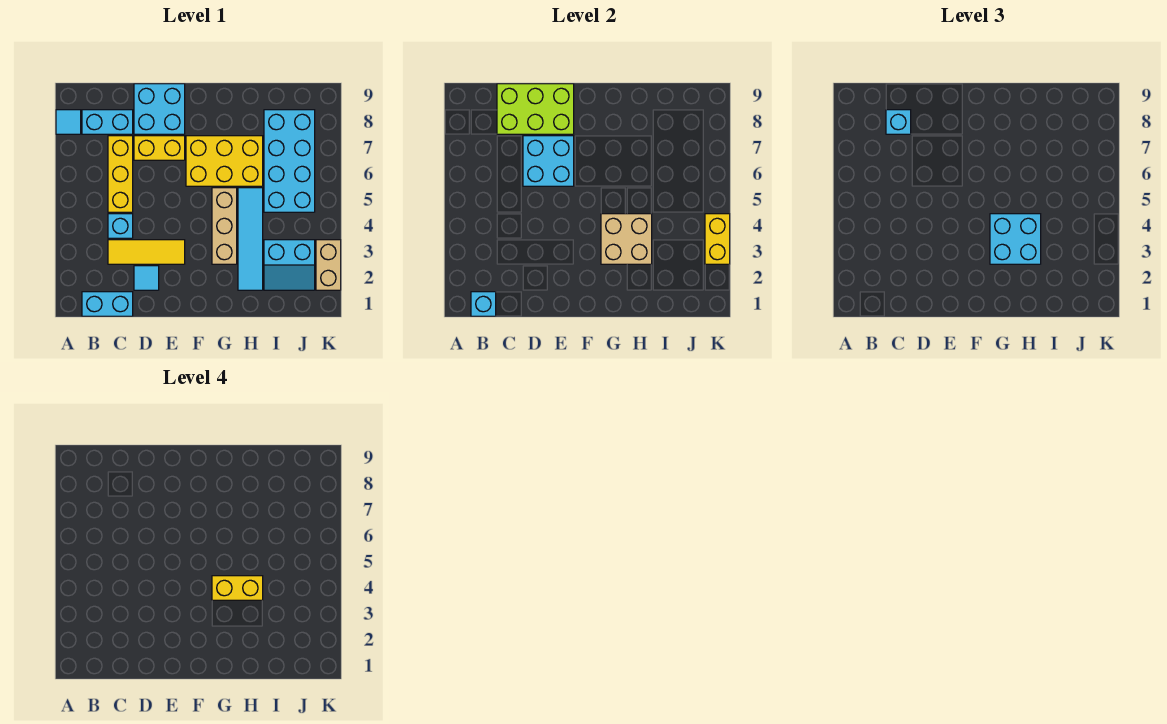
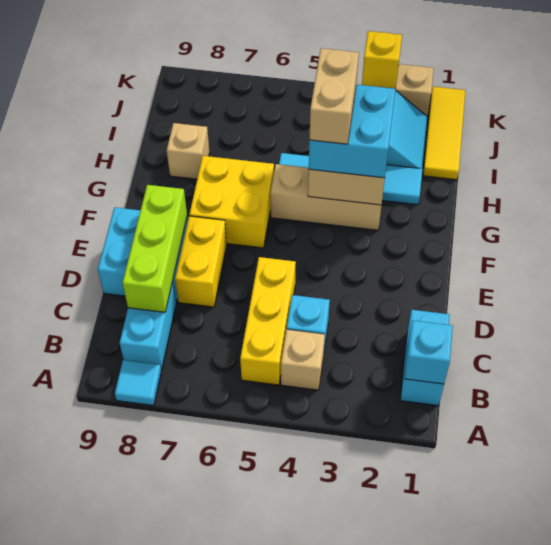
none -> tan brick B4 level 1
yellow tile C3:E3 level 1 -> yellow tile I1:K1 level 1
yellow brick C5:C7 level 1 -> yellow brick B5:D5 level 1
lime brick C8:E9 level 2 -> lime brick C8:E8 level 2
cyan brick C8 level 3 -> none
cyan tile D2 level 1 -> none
cyan brick D6:E7 level 2 -> none
yellow brick F6:H7 level 1 -> yellow brick F6:G7 level 1
yellow brick G4:H4 level 4 -> tan brick G4:H4 level 4
none -> tan brick H8 level 1
cyan brick I5:J8 level 1 -> none
yellow brick K3:K4 level 2 -> yellow brick K3 level 2

